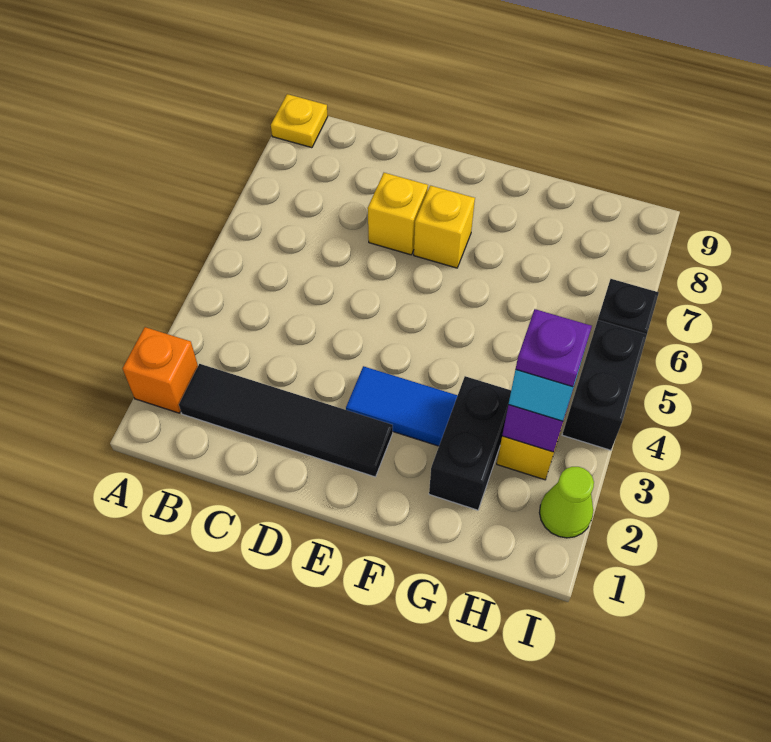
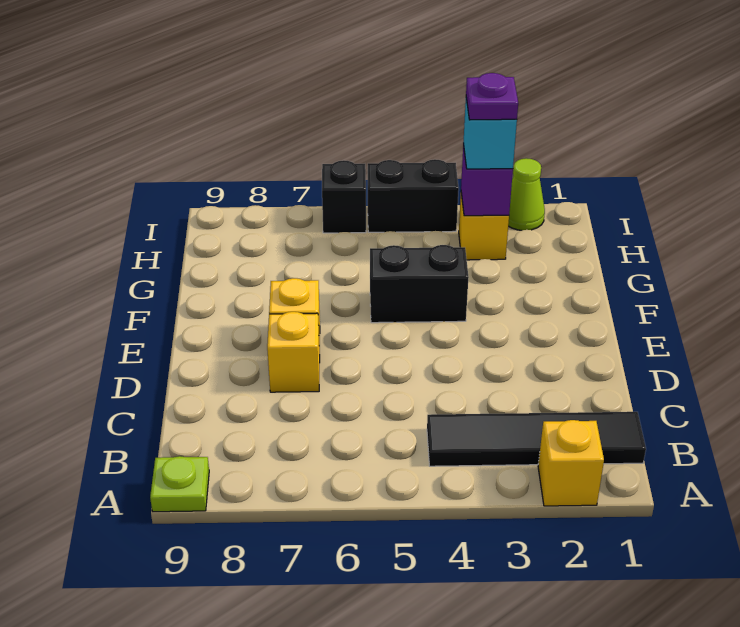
orange brick A2 level 1 -> yellow brick A2 level 1
yellow plate A9 level 1 -> lime plate A9 level 1
black tile B2:E2 level 1 -> black tile B1:B4 level 1
blue tile E3:F3 level 1 -> none
black brick G2:G3 level 1 -> black brick F4:F5 level 1

